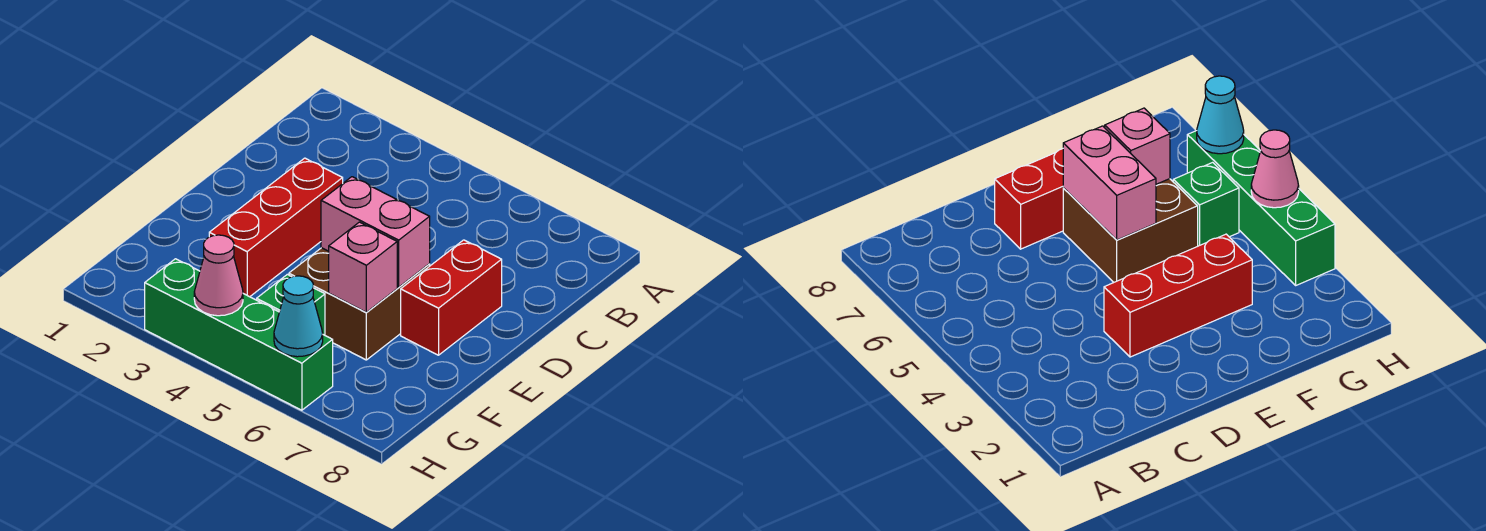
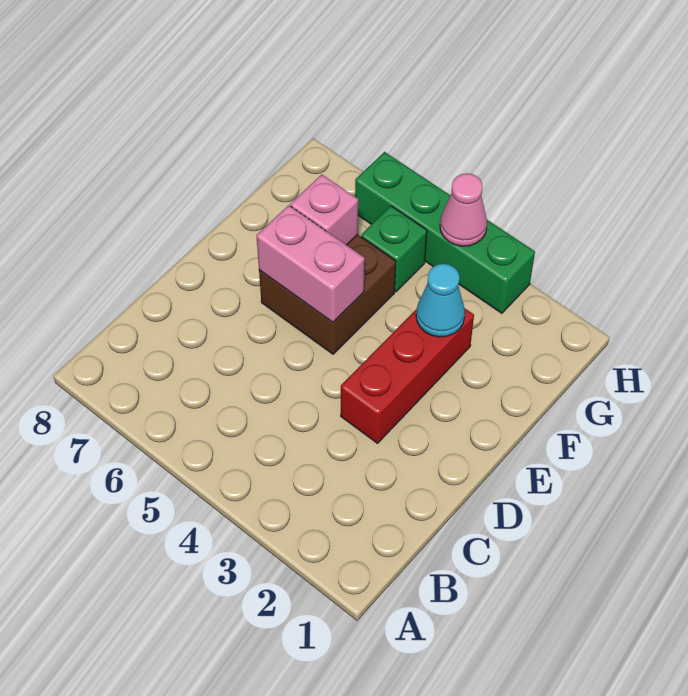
red brick D7:E7 level 1 -> none
cyan cone H6 level 2 -> cyan cone F3 level 2

